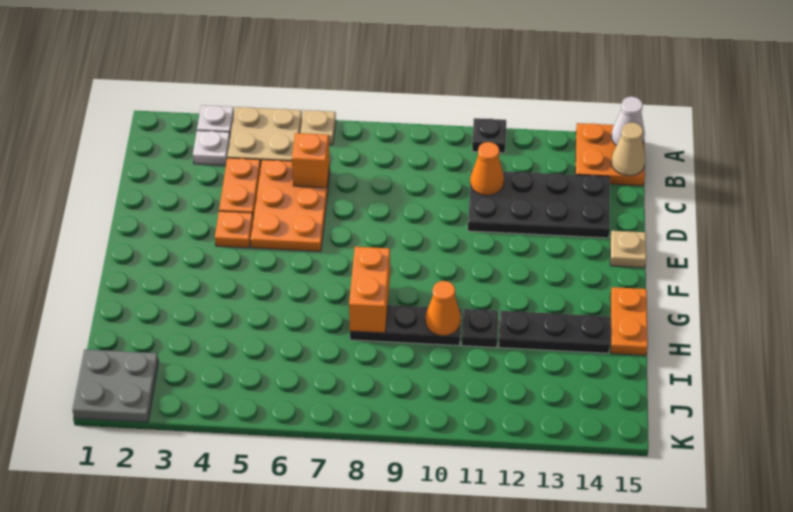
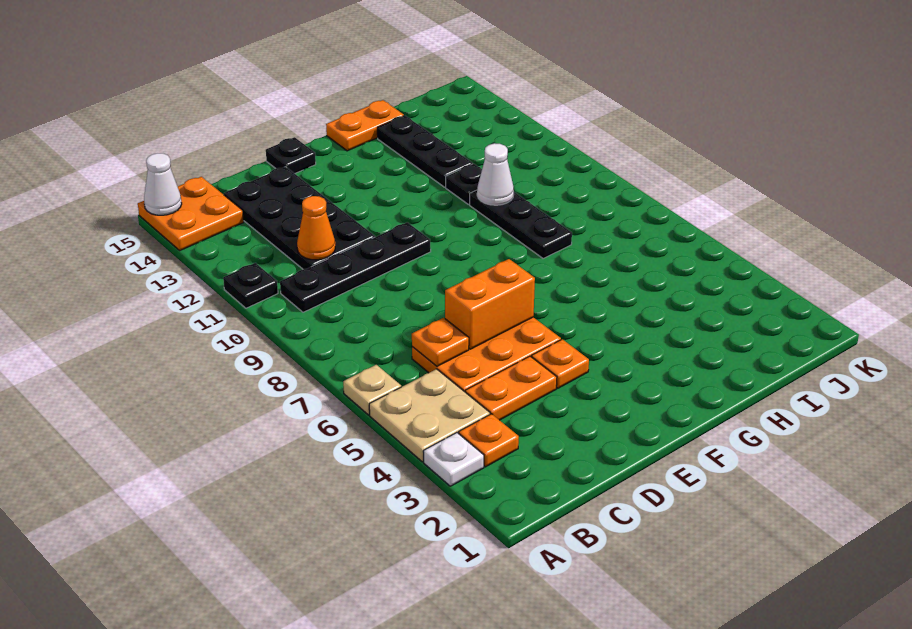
white plate B3 level 1 -> orange plate B3 level 1
none -> black plate B10:E10 level 1
tan cone B15 level 2 -> none
orange brick C6 level 2 -> orange plate C6 level 2
tan plate E15 level 1 -> black plate E15 level 1
orange brick G8:H8 level 2 -> orange brick D6:E6 level 2
orange cone H10 level 2 -> white cone H10 level 2
grey plate J1:K2 level 1 -> none

